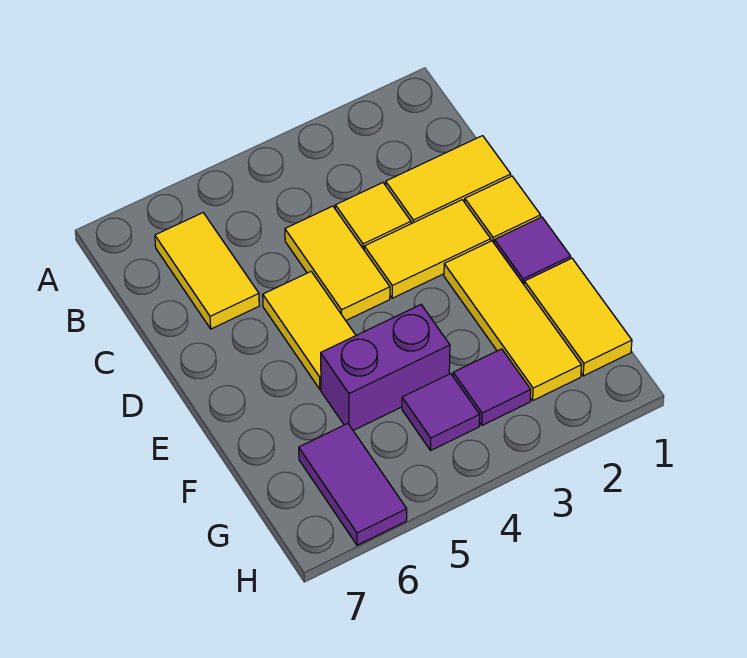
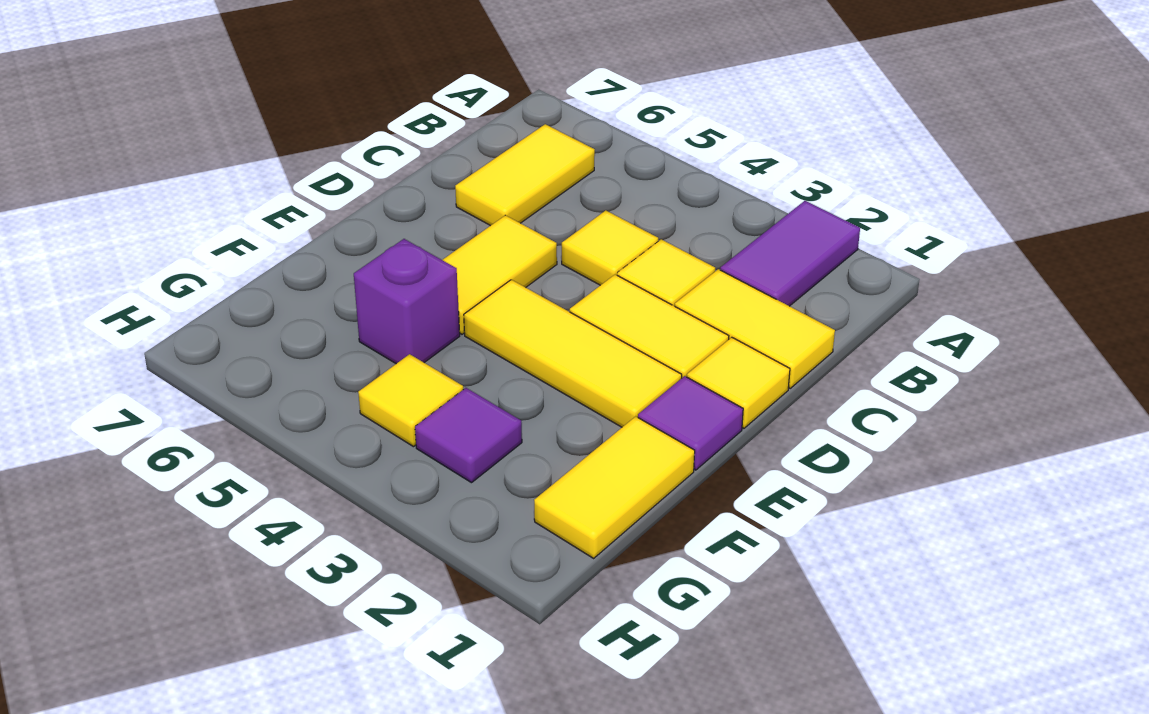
yellow tile C4:D4 level 1 -> yellow tile C4 level 1
yellow tile E2:G2 level 1 -> yellow tile E2:E4 level 1
purple brick F4:F5 level 1 -> purple brick F5 level 1
purple tile G4 level 1 -> yellow tile G4 level 1
purple tile G6:H6 level 1 -> purple tile A2:B2 level 1

